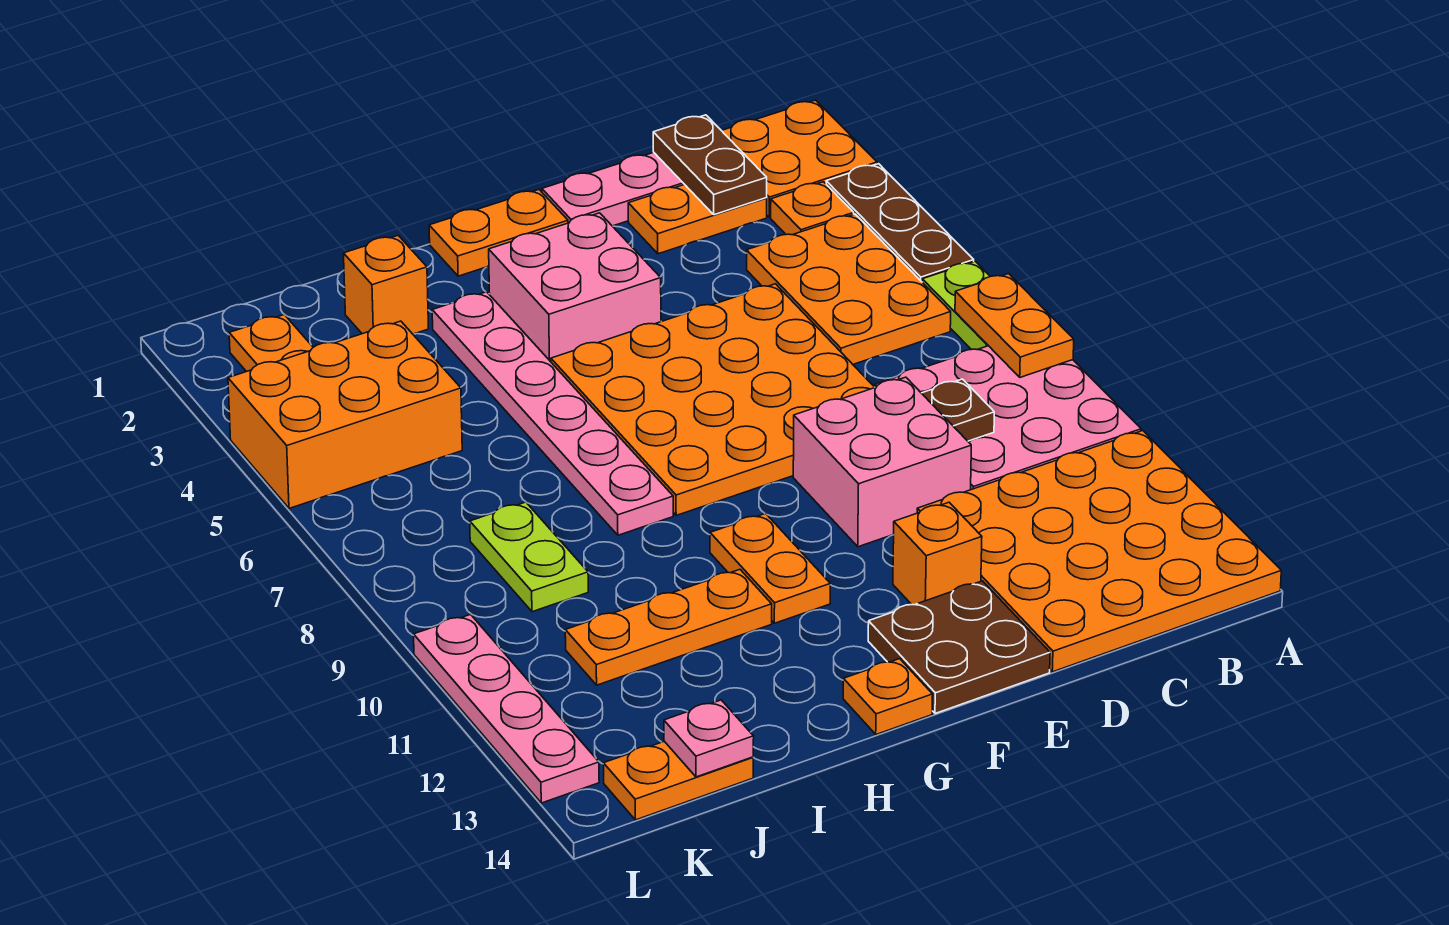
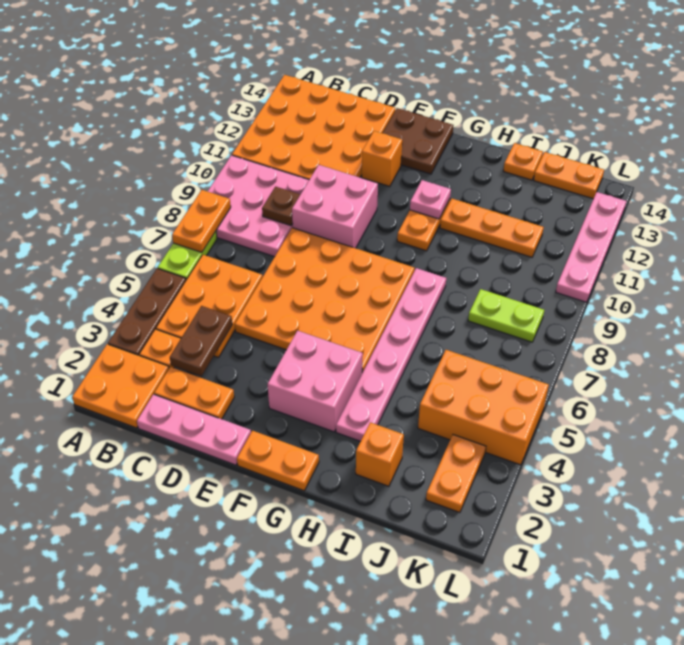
brown plate C1:C2 level 2 -> brown plate C3:C4 level 2
orange plate G14 level 1 -> orange plate I14 level 1
lime plate J8:J9 level 1 -> lime plate J8:K8 level 1
pink plate J14 level 2 -> pink plate G11 level 2

